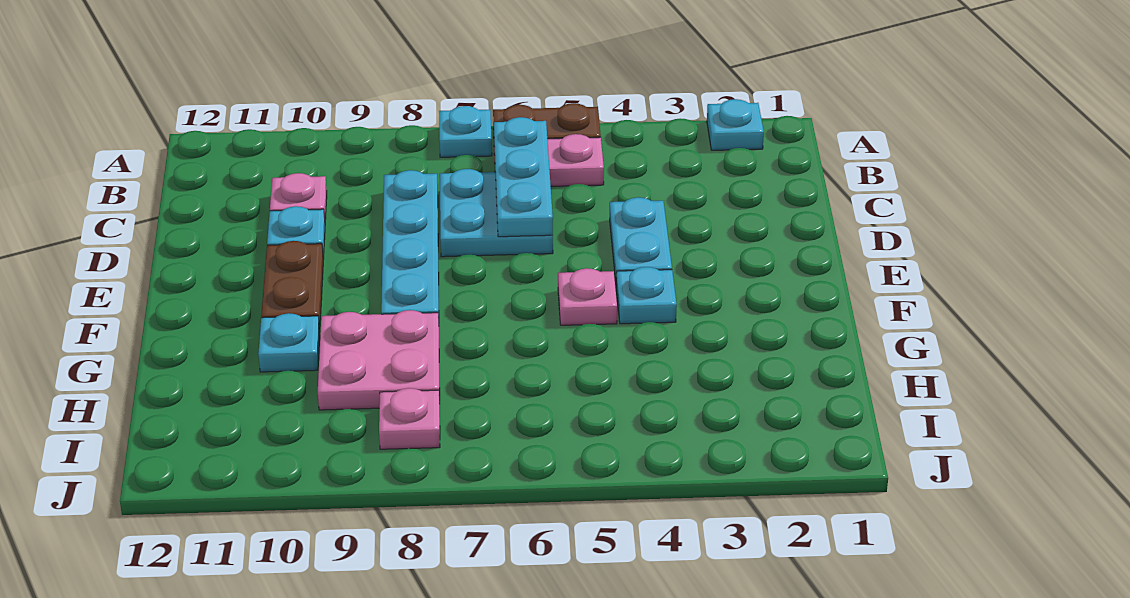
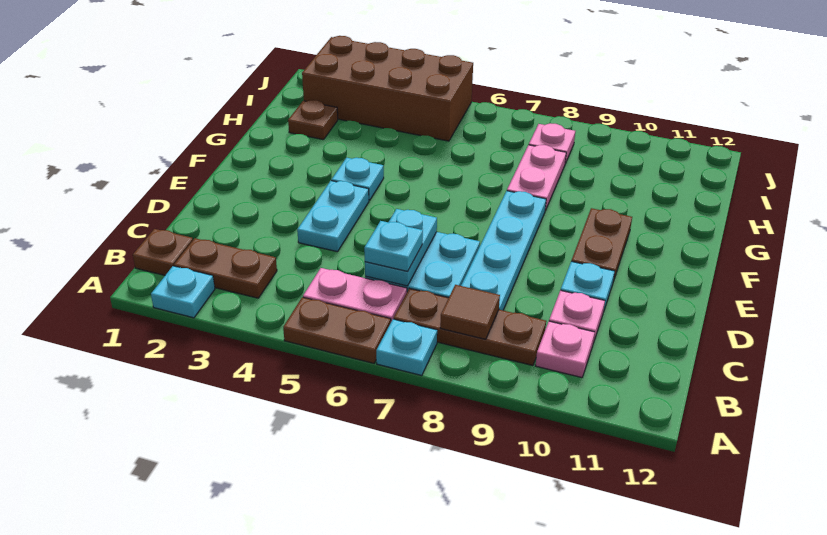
none -> brown plate B1 level 1
none -> brown plate B2:B3 level 1
cyan plate B6:D6 level 2 -> cyan plate C6:D6 level 2
none -> brown plate B7:B9 level 1
none -> brown tile B8 level 2
pink plate F5 level 1 -> pink plate B10 level 1
pink plate G8:H9 level 1 -> pink plate G8:H8 level 1
cyan plate G10 level 1 -> cyan plate C6 level 3
none -> brown plate H2 level 1
none -> brown brick I2:J5 level 1

